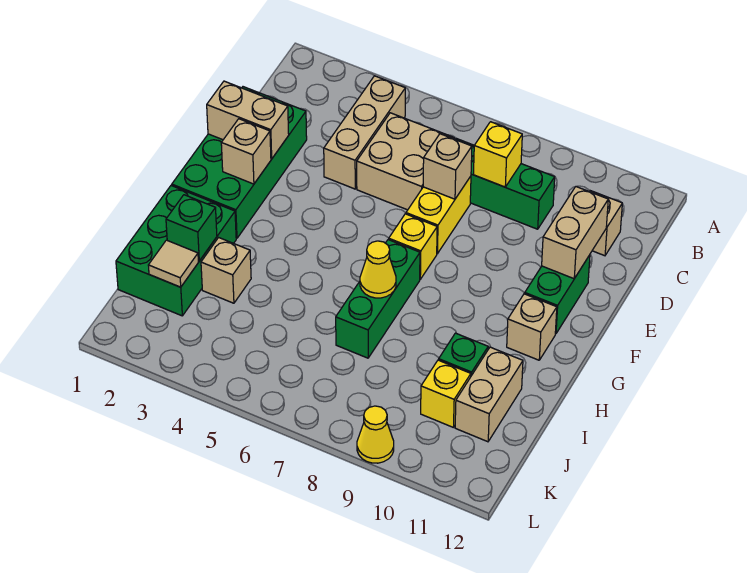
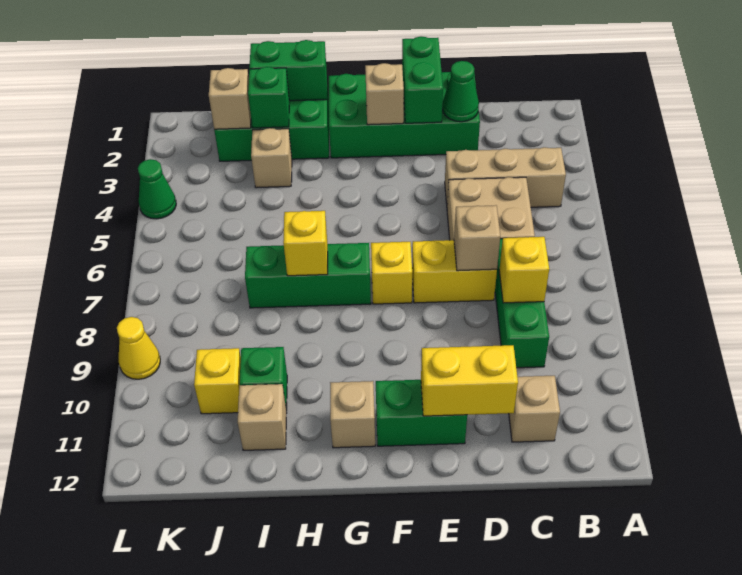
none -> green cone D2 level 2
tan brick D11:E11 level 2 -> yellow brick D11:E11 level 2
tan brick E1:E2 level 2 -> green brick E1:E2 level 2
none -> green brick H1:I1 level 2
yellow cone H7 level 2 -> yellow brick H7 level 2
tan brick I11:J11 level 1 -> tan brick I11 level 1
tan tile J2 level 2 -> tan brick J2 level 2
none -> green cone L4 level 1

